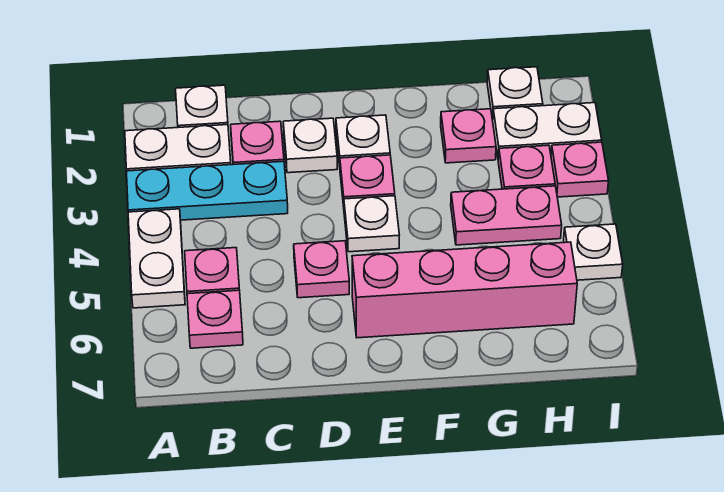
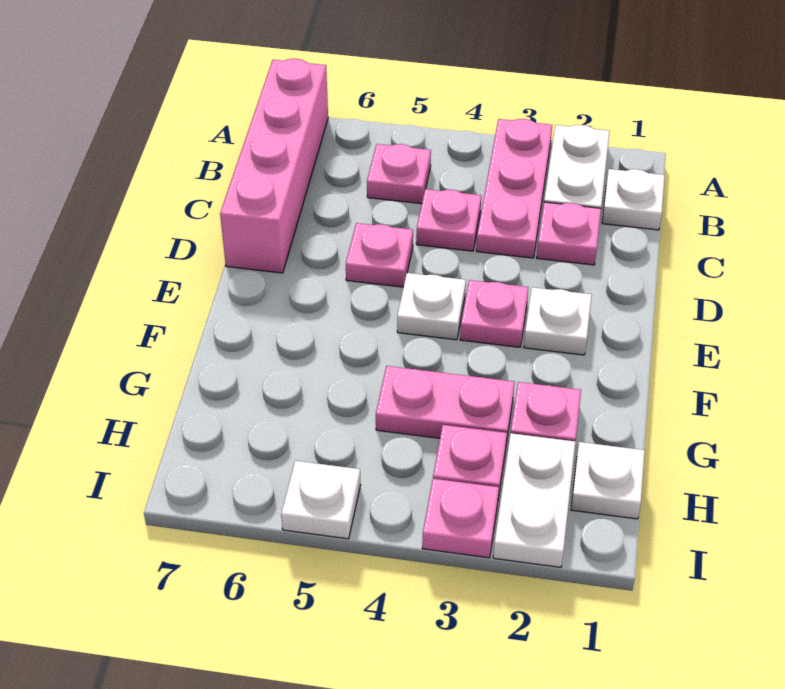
cyan plate A3:C3 level 1 -> pink plate A3:C3 level 1
white plate A4:A5 level 1 -> none
pink plate B6 level 1 -> pink plate C4 level 1
white plate D2 level 1 -> none
pink brick E6:H6 level 1 -> pink brick A7:D7 level 1
pink plate G4:H4 level 1 -> pink plate G3:G4 level 1

